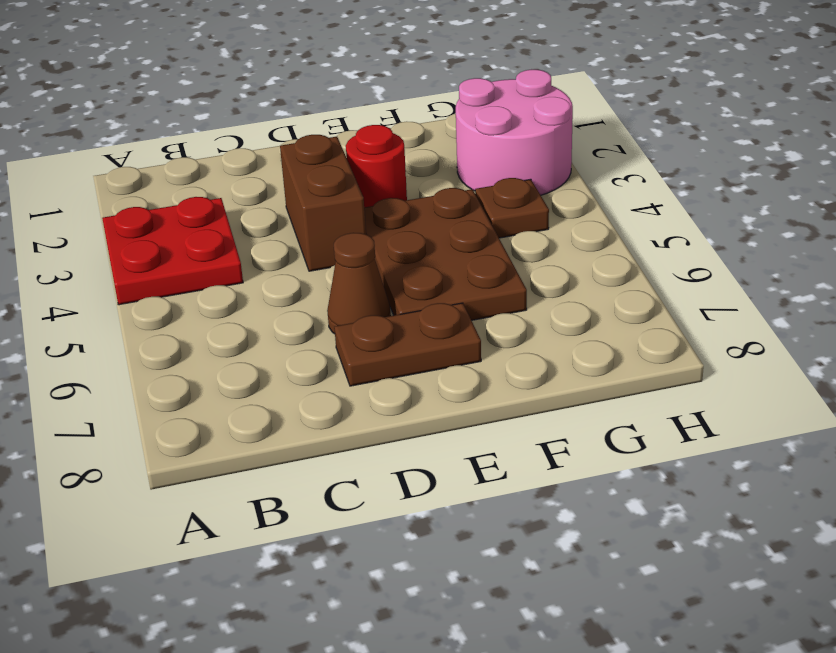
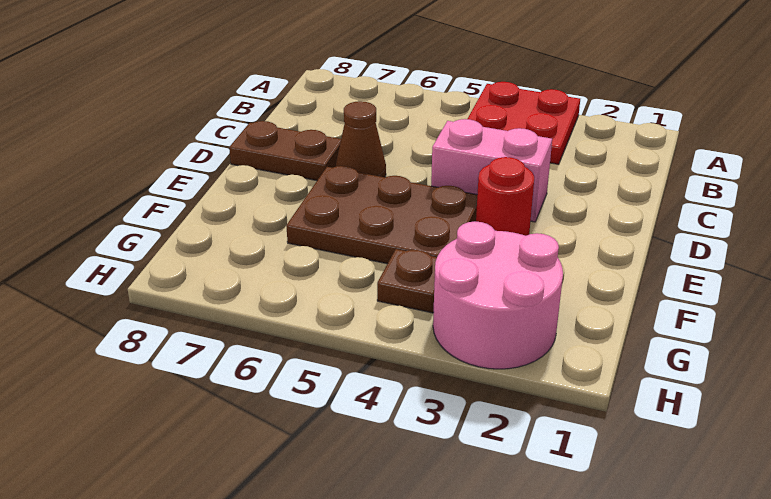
brown brick D3:D4 level 1 -> pink brick D3:D4 level 1
brown plate D7:E7 level 1 -> brown plate D7:D8 level 1

